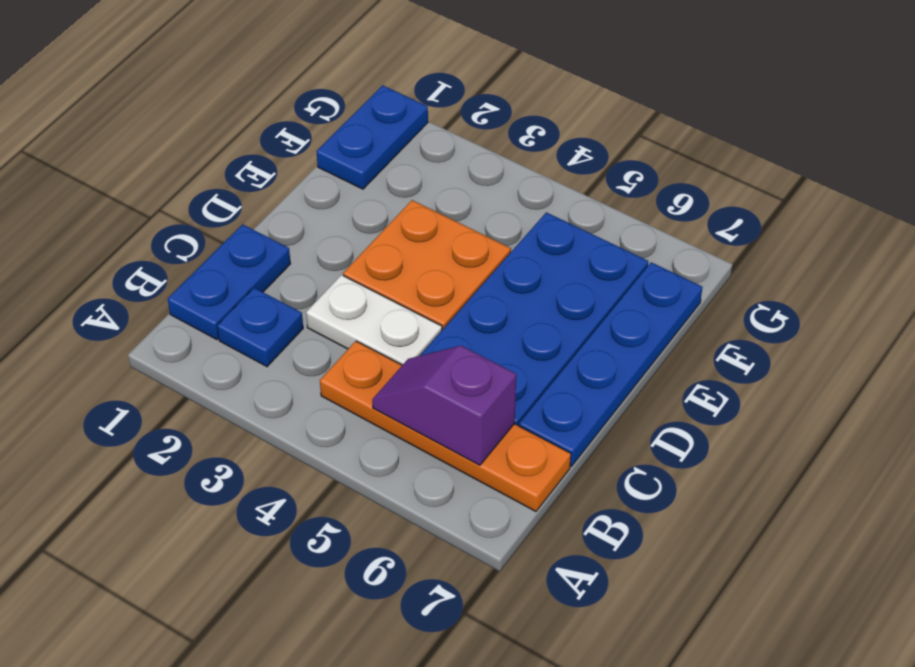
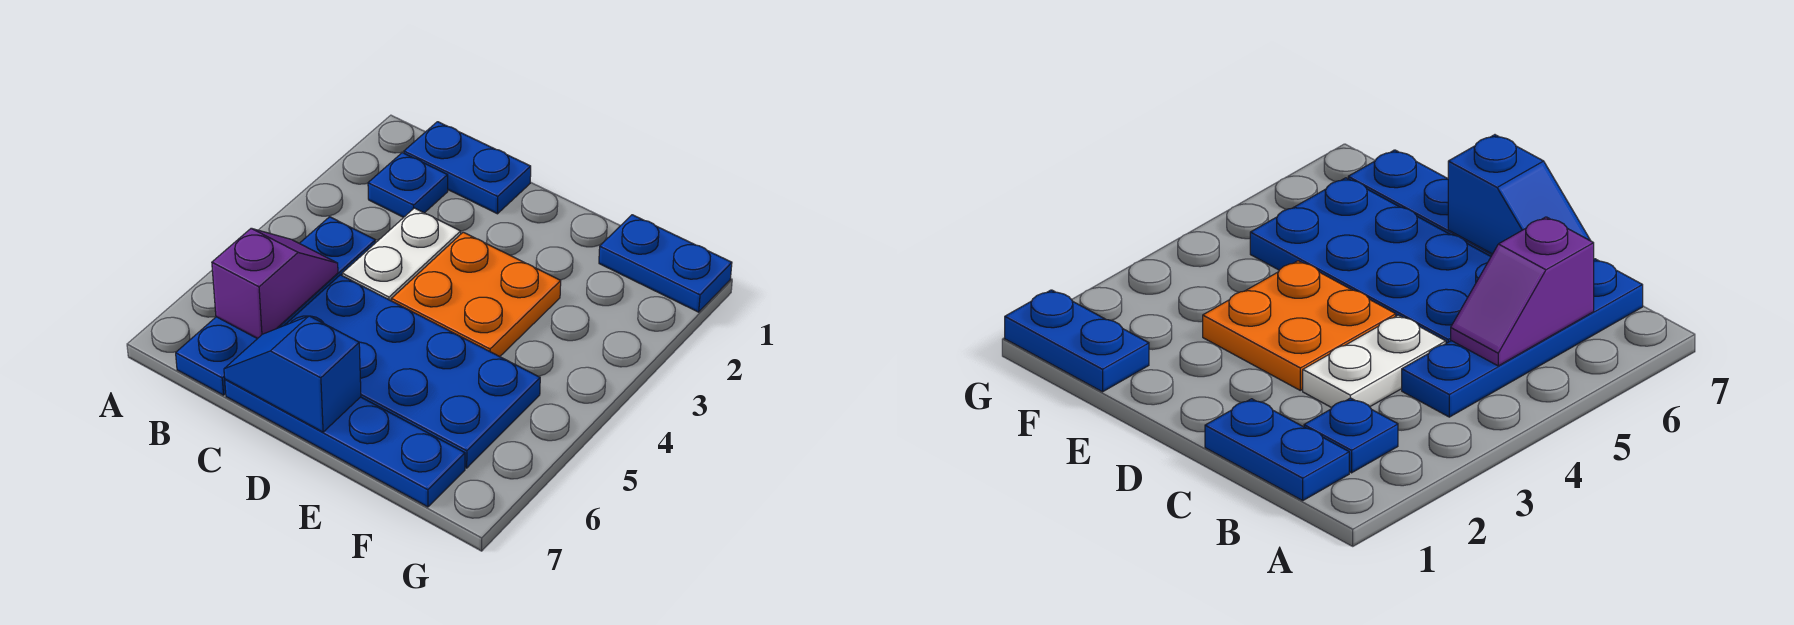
orange plate B4:B7 level 1 -> blue plate B4:B7 level 1
none -> blue slope C7:D7 level 2 top D

